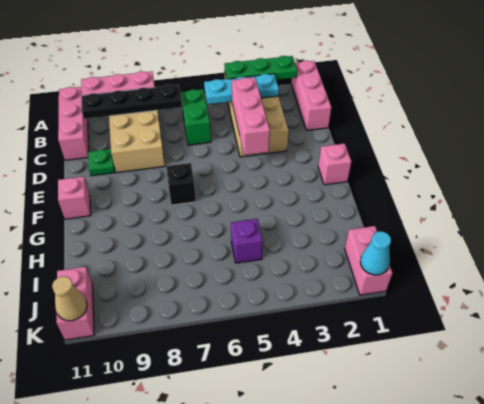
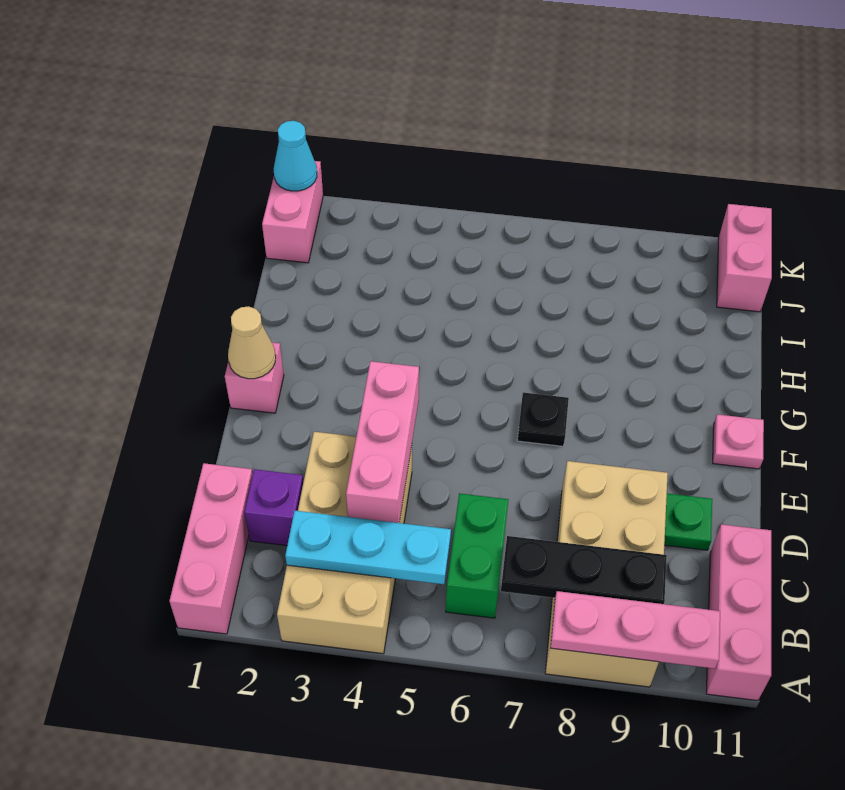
green plate A2:A4 level 2 -> none
black plate B7:B10 level 2 -> black plate B7:B9 level 2
black brick F7 level 1 -> black plate F7 level 1
pink brick F11 level 1 -> pink plate F11 level 1
purple brick I5 level 1 -> purple brick C2 level 1
tan cone K11 level 2 -> tan cone F1 level 2

